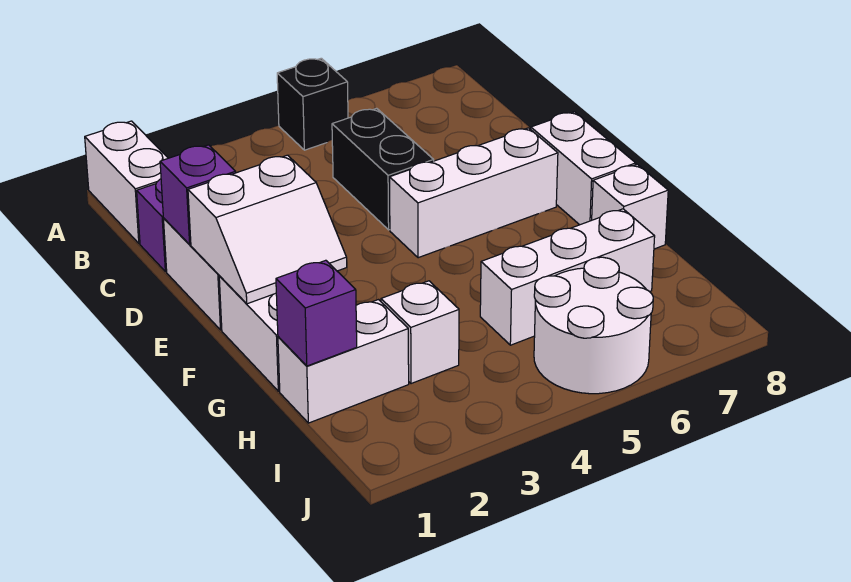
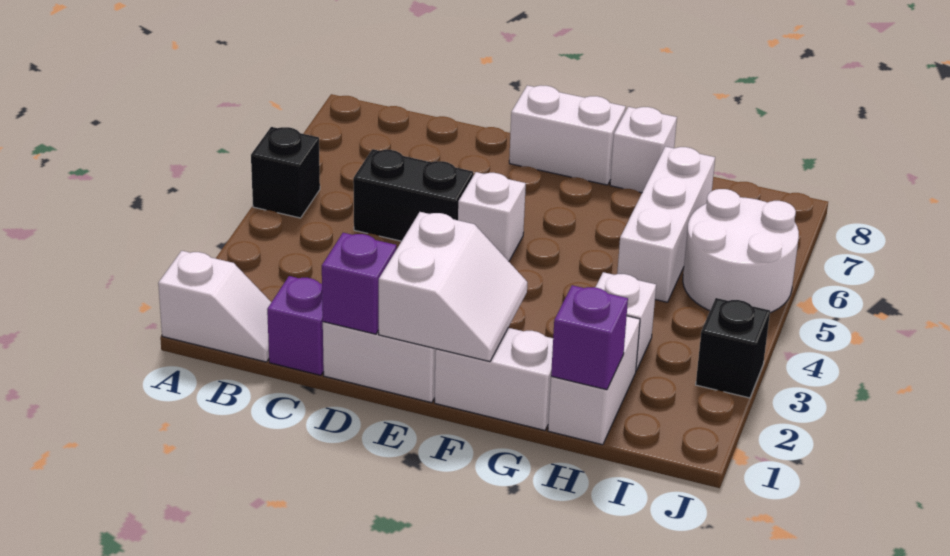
white brick A1:B1 level 1 -> white slope A1:B1 level 1 top A
white brick E5:E7 level 1 -> white brick E5 level 1
none -> black brick J3 level 1

